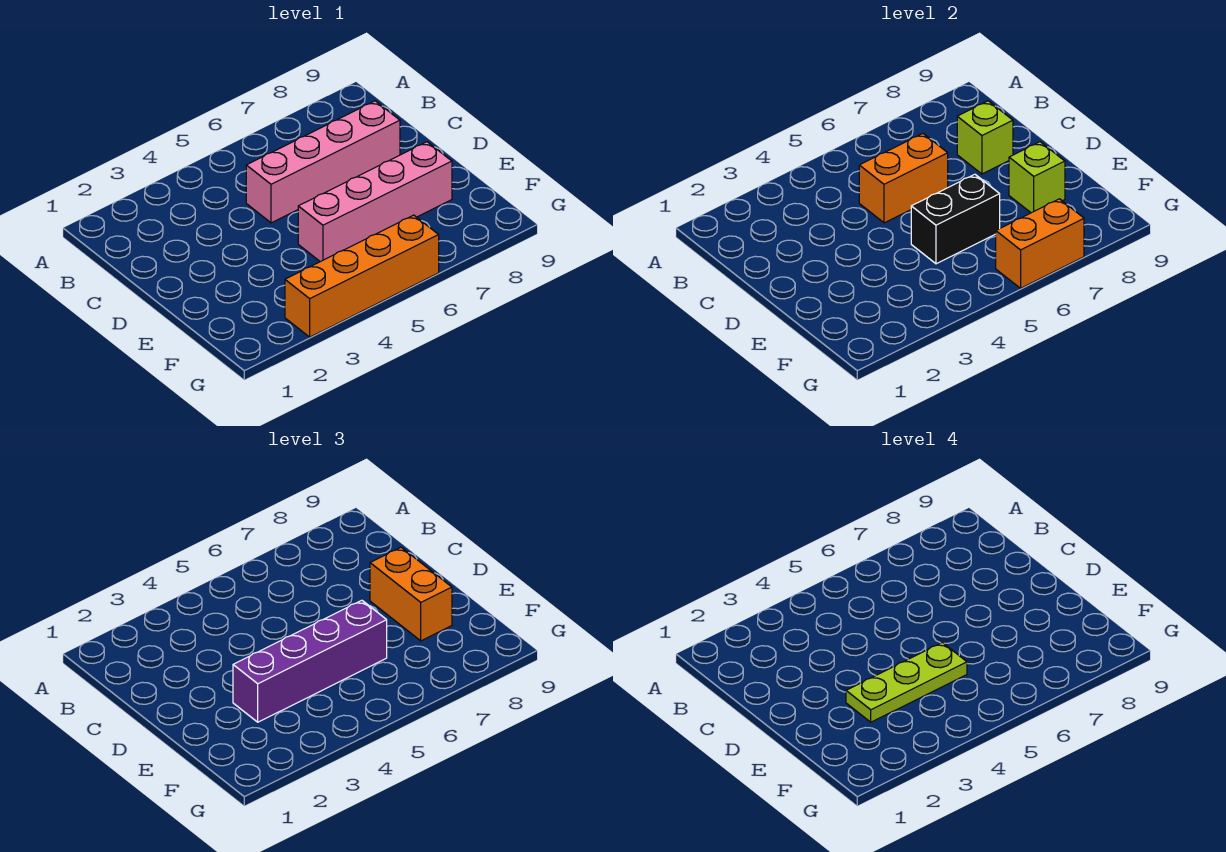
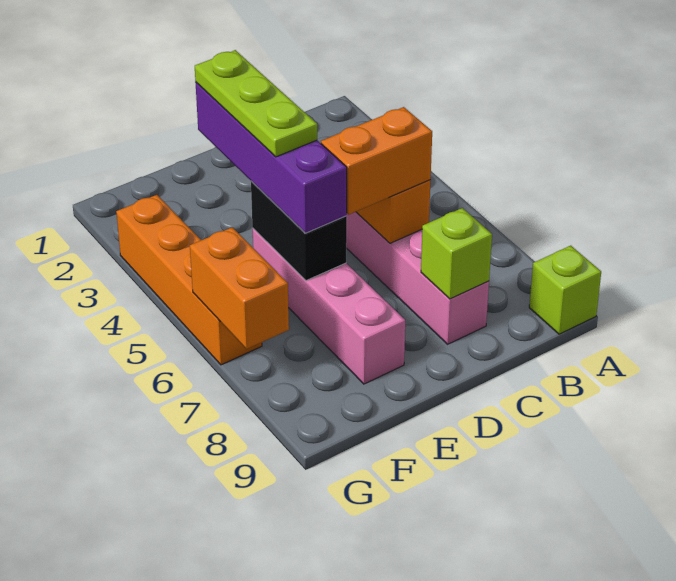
orange brick D8:E8 level 3 -> orange brick C6:D6 level 3
lime brick E8 level 2 -> lime brick A9 level 1

